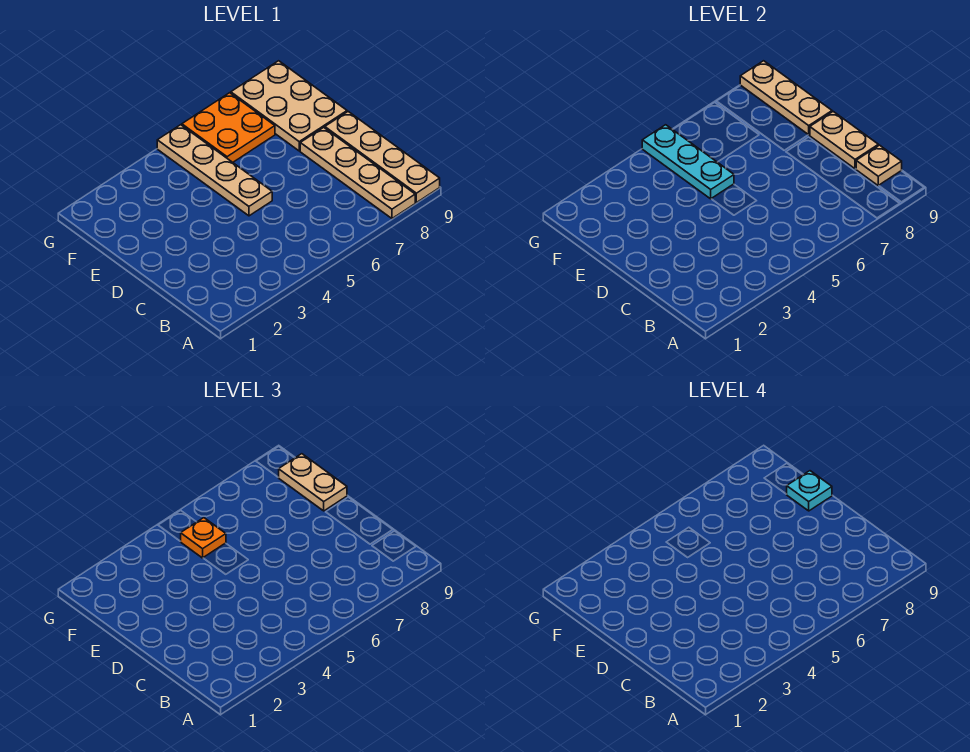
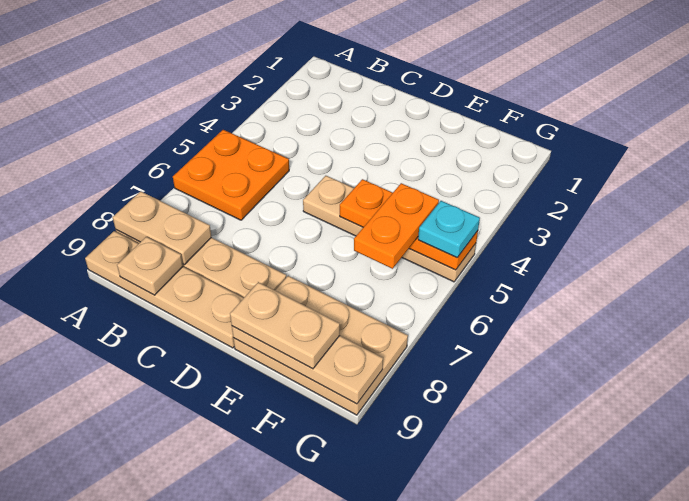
tan plate C9:D9 level 2 -> tan plate A8:B8 level 2
cyan plate E5:G5 level 2 -> orange plate E5:G5 level 2
cyan plate E9 level 4 -> cyan plate G5 level 3
orange plate F5 level 3 -> orange plate F5:F6 level 3
orange plate F6:G7 level 1 -> orange plate A5:B6 level 1

